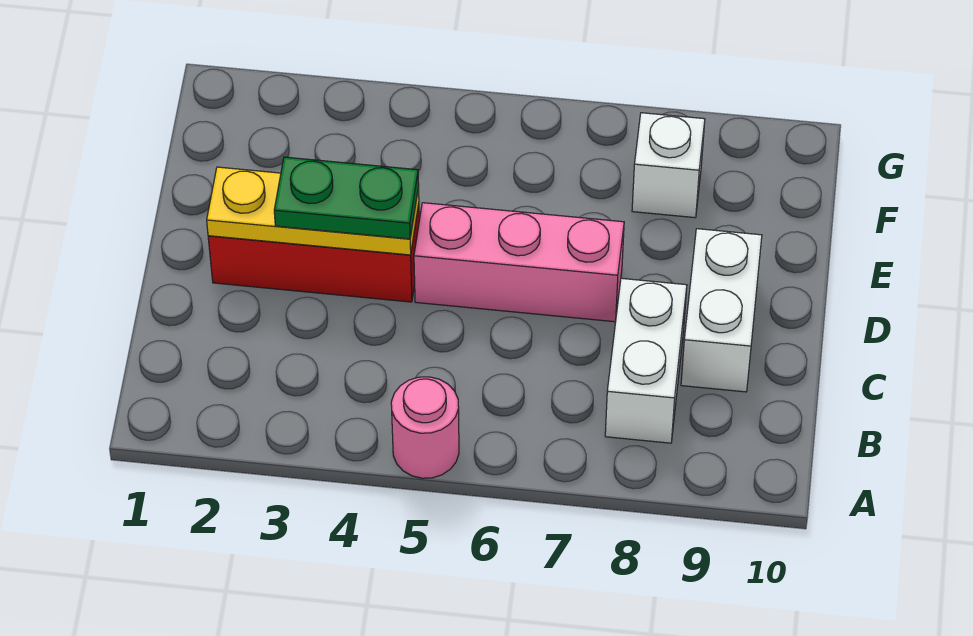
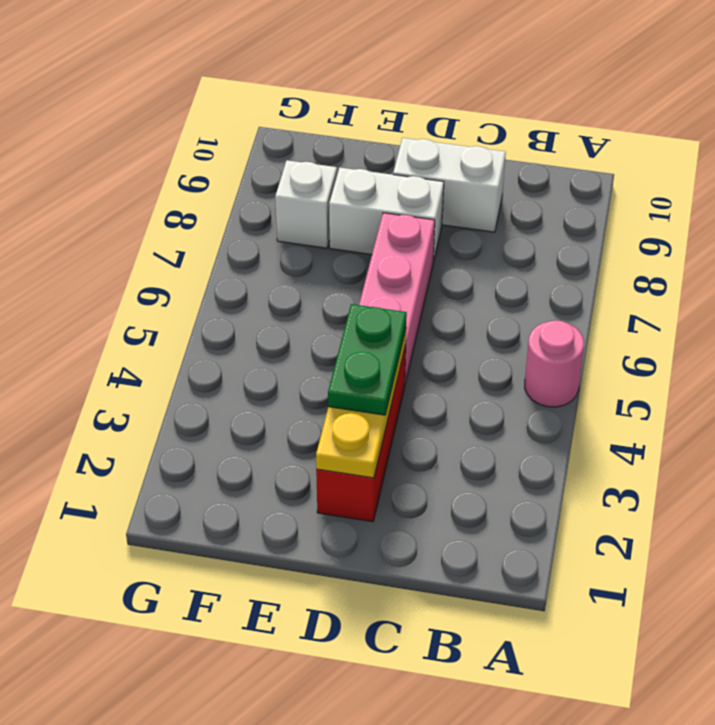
white brick B8:C8 level 1 -> white brick D8:E8 level 1

